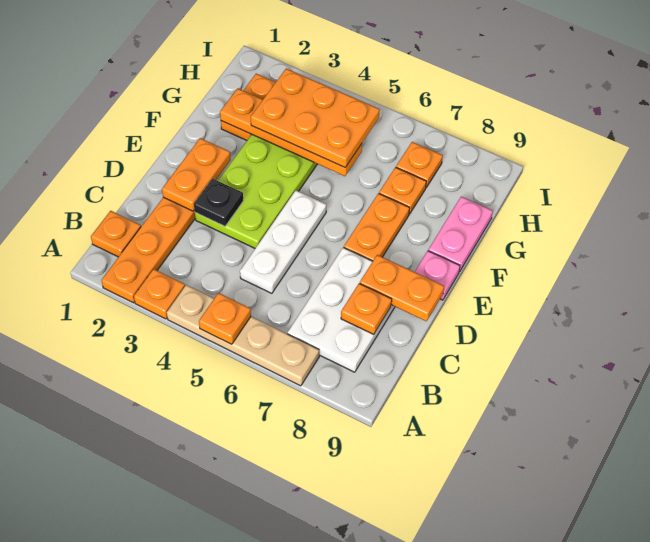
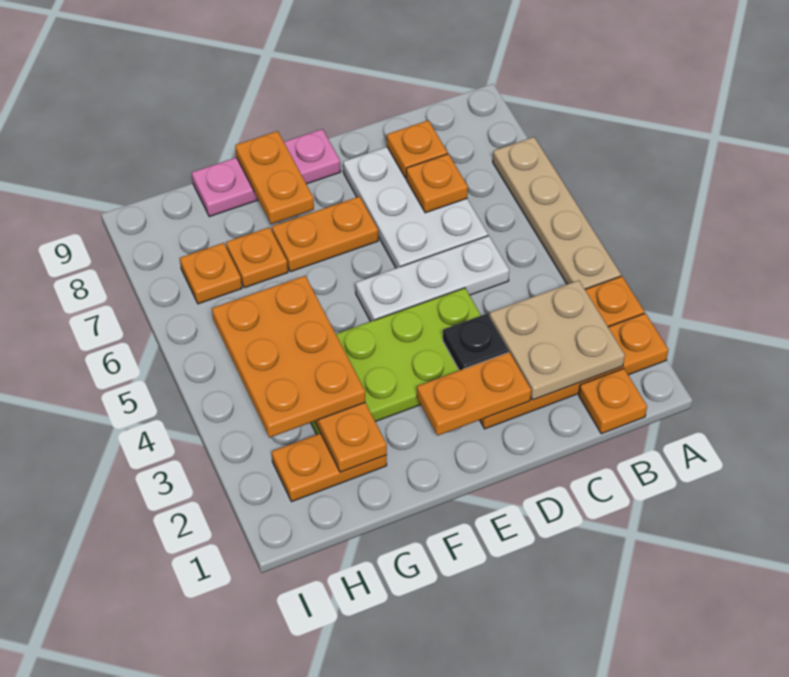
orange plate A5 level 2 -> orange plate C7 level 2
none -> tan plate B2:C3 level 2
white plate B7:D8 level 1 -> white plate C6:D8 level 1
orange plate D8:D9 level 2 -> orange plate F8:F9 level 2

